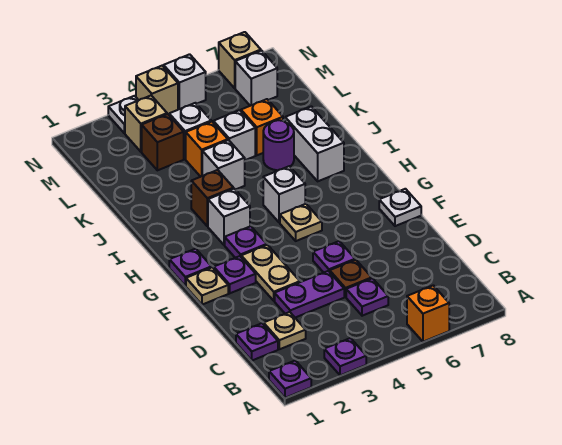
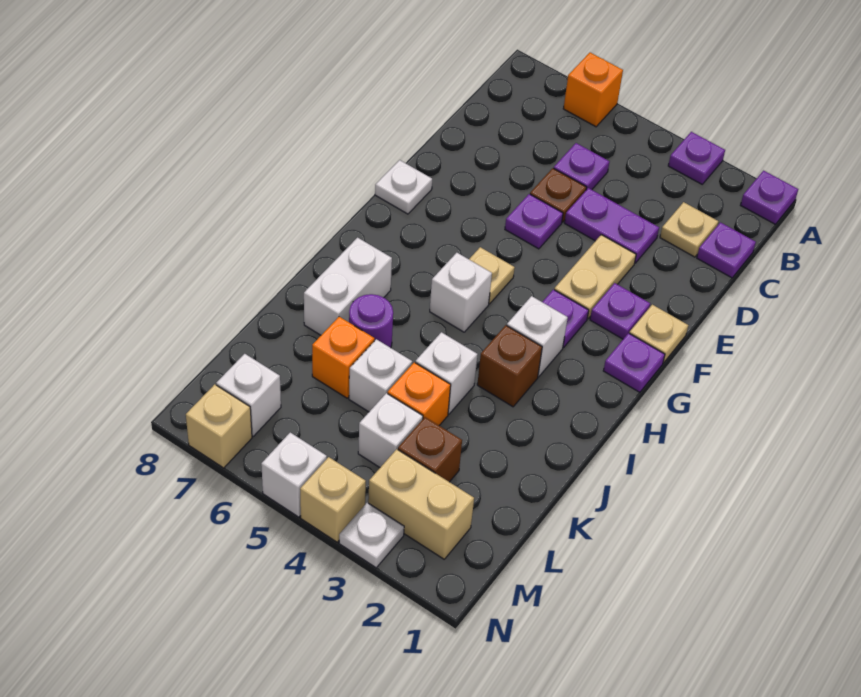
tan brick M3 level 1 -> tan brick M2:M3 level 1

